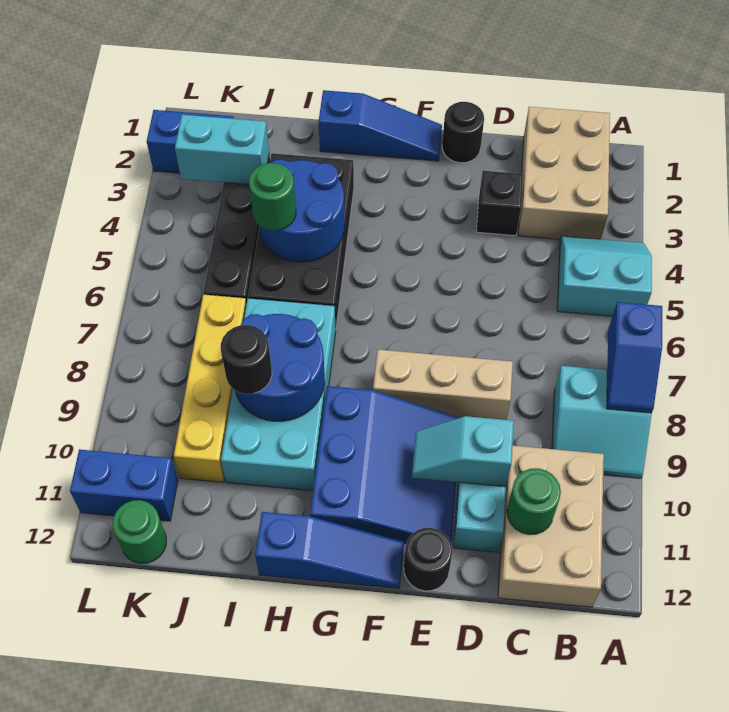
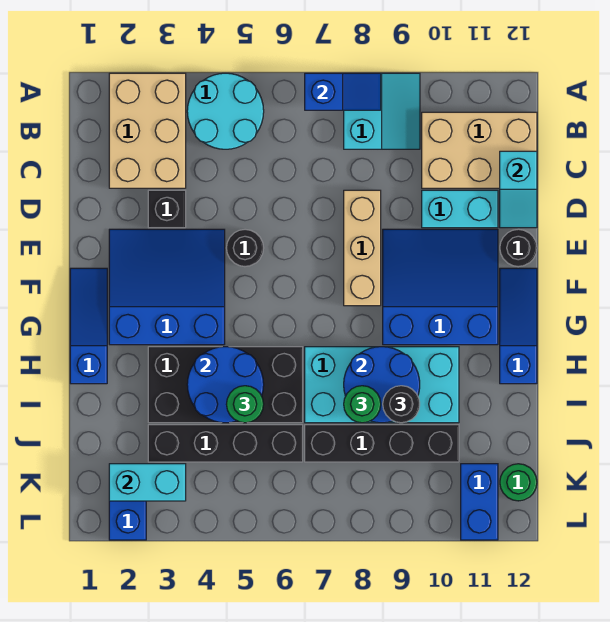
cyan slope A4:B5 level 1 top 5 -> cyan round brick A4:B5 level 1
tan brick B1:C3 level 1 -> tan brick A2:C3 level 1
green round brick C11 level 2 -> green round brick I8 level 3
cyan slope D10:E10 level 2 top D -> cyan slope C12:D12 level 2 top C
black round brick E1 level 1 -> black round brick E5 level 1
none -> blue slope E2:G4 level 1 top G
cyan brick J3:K3 level 2 -> cyan brick K2:K3 level 2
yellow brick J7:J10 level 1 -> black brick J7:J10 level 1

